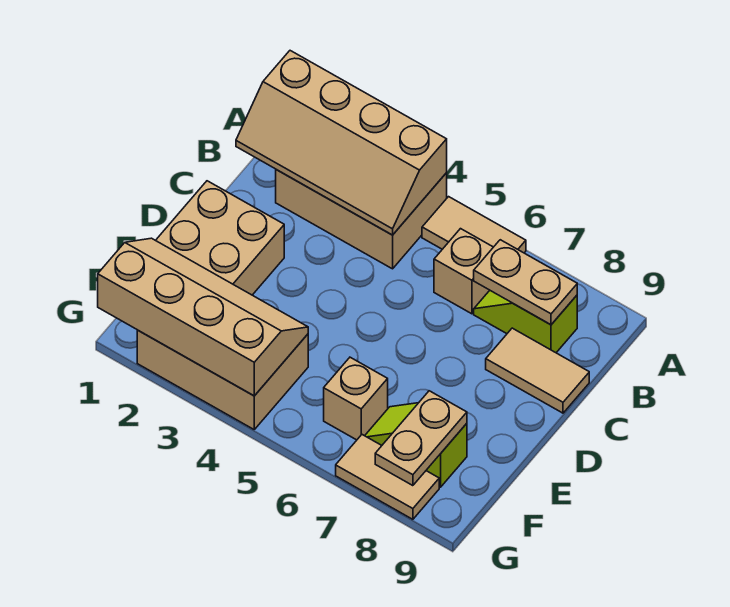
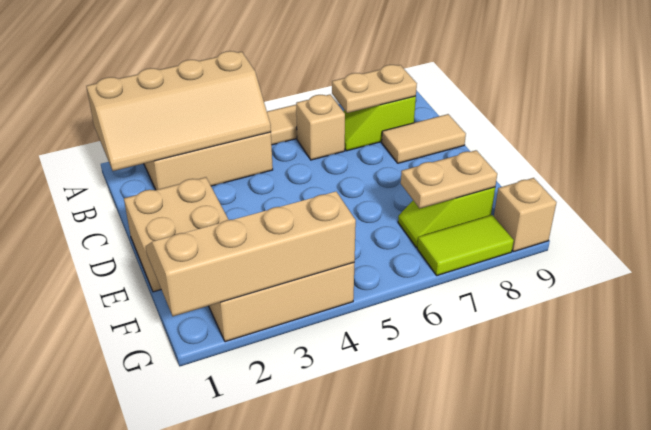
tan brick F6 level 1 -> tan brick G9 level 1
tan plate F8:G8 level 2 -> tan plate F7:F8 level 2
tan tile G7:G8 level 1 -> lime tile G7:G8 level 1

